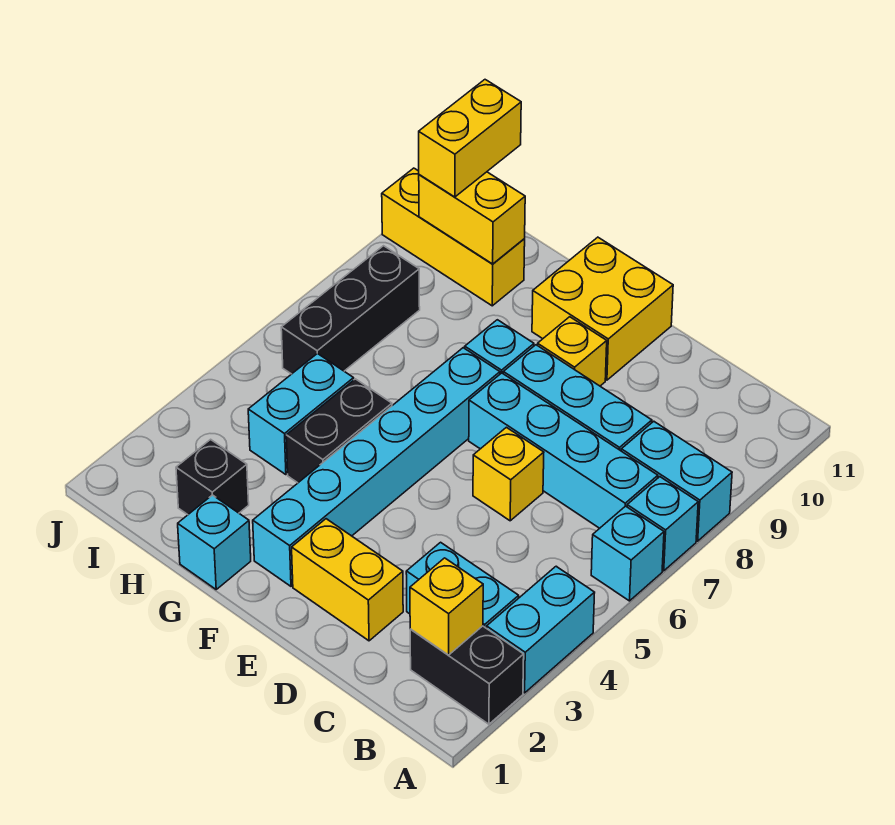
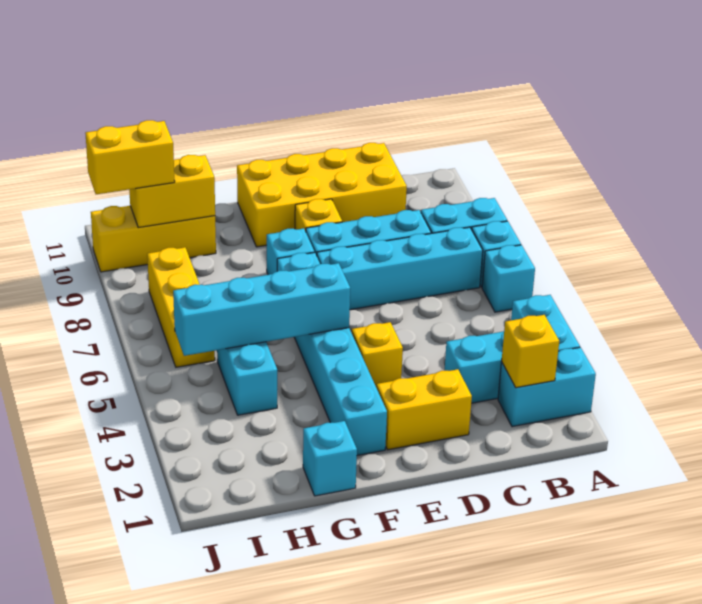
black brick A2:B2 level 1 -> cyan brick A2:B2 level 1
yellow brick D6 level 1 -> yellow brick E4 level 1
yellow brick E10:F11 level 1 -> yellow brick C10:F11 level 1
none -> cyan brick F5:I5 level 2
black brick G4:G5 level 1 -> none
black brick H2 level 1 -> none
black brick I6:I8 level 1 -> yellow brick I6:I8 level 1
yellow brick I10:I11 level 3 -> yellow brick I10:J10 level 3

